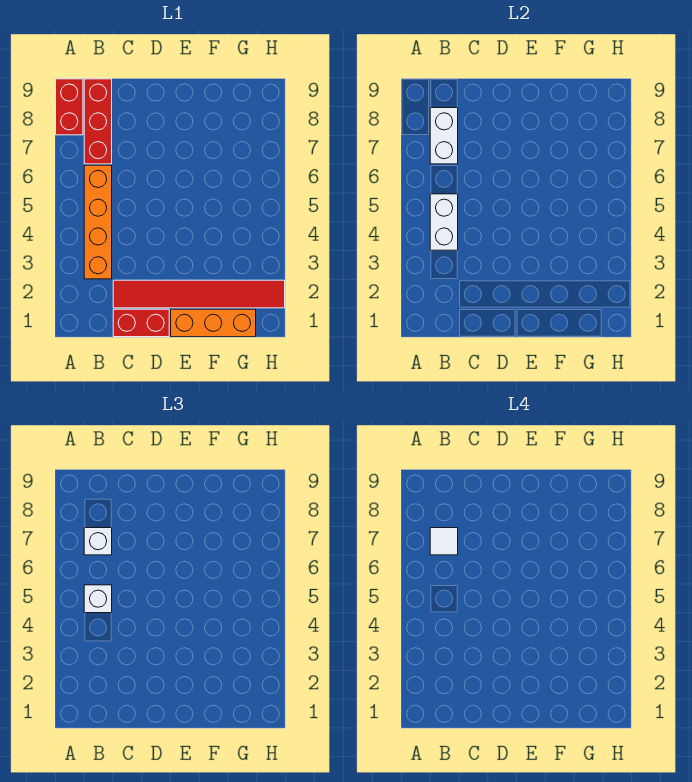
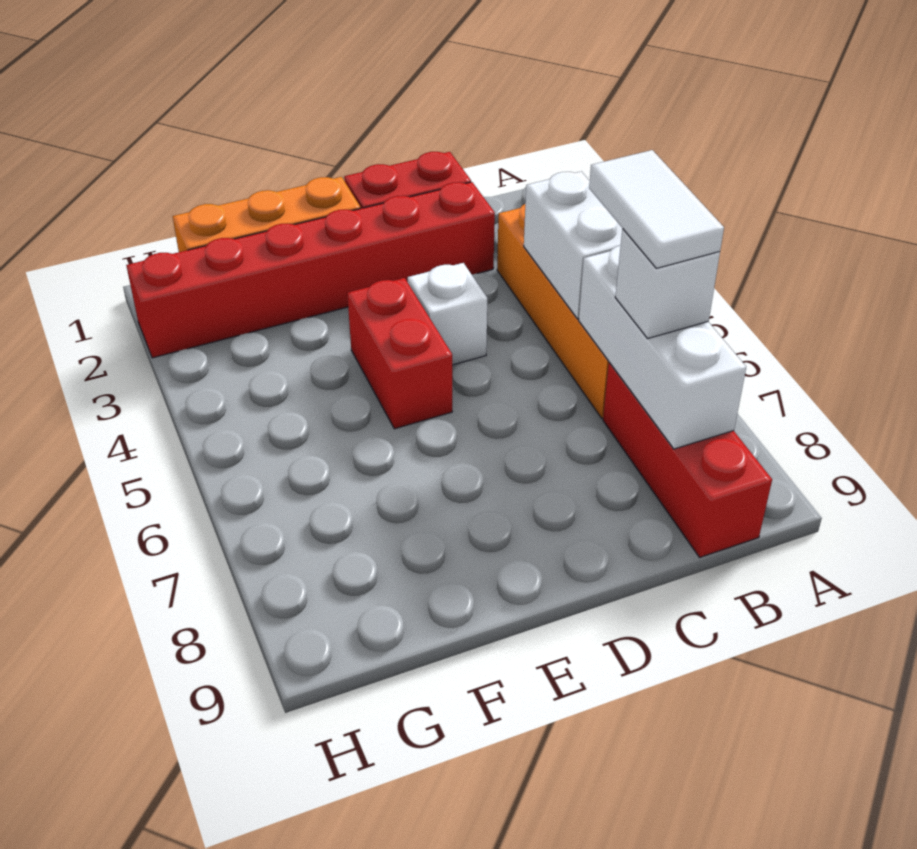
red brick A8:A9 level 1 -> red brick E4:E5 level 1
white brick B5 level 3 -> white brick D4 level 1
white brick B7:B8 level 2 -> white brick B6:B8 level 2
white tile B7 level 4 -> white tile B6:B7 level 4
red tile C2:H2 level 1 -> red brick C2:H2 level 1

